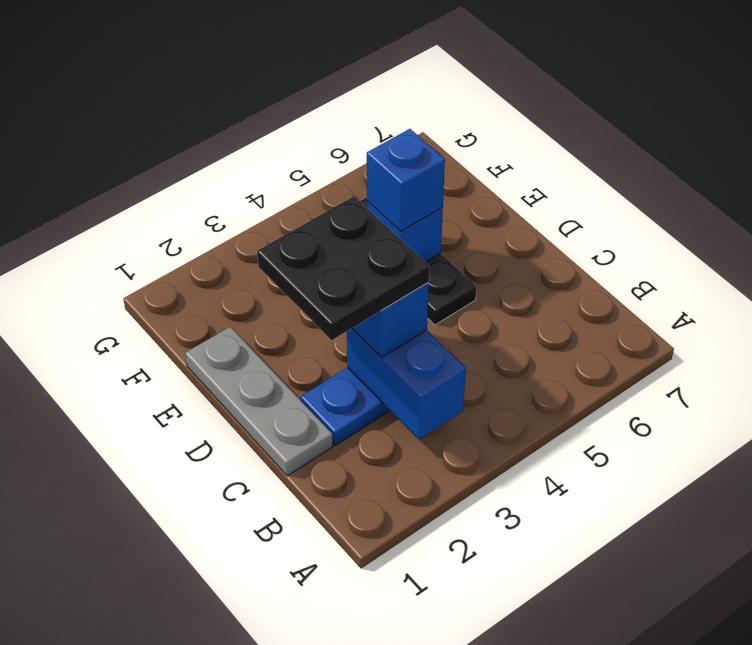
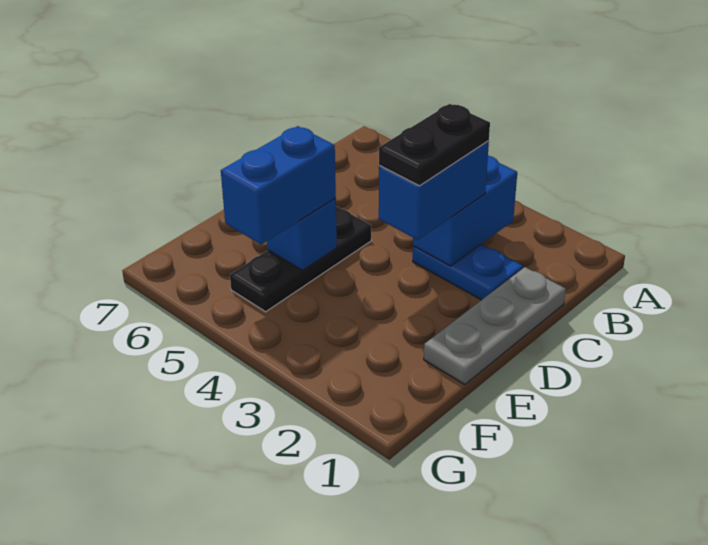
black plate C2:D3 level 4 -> black plate C3:D3 level 4
blue brick E5 level 3 -> blue brick E5:F5 level 3

